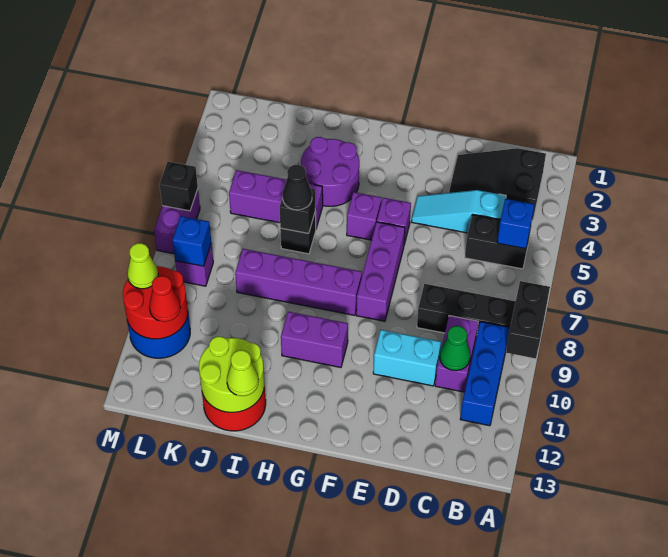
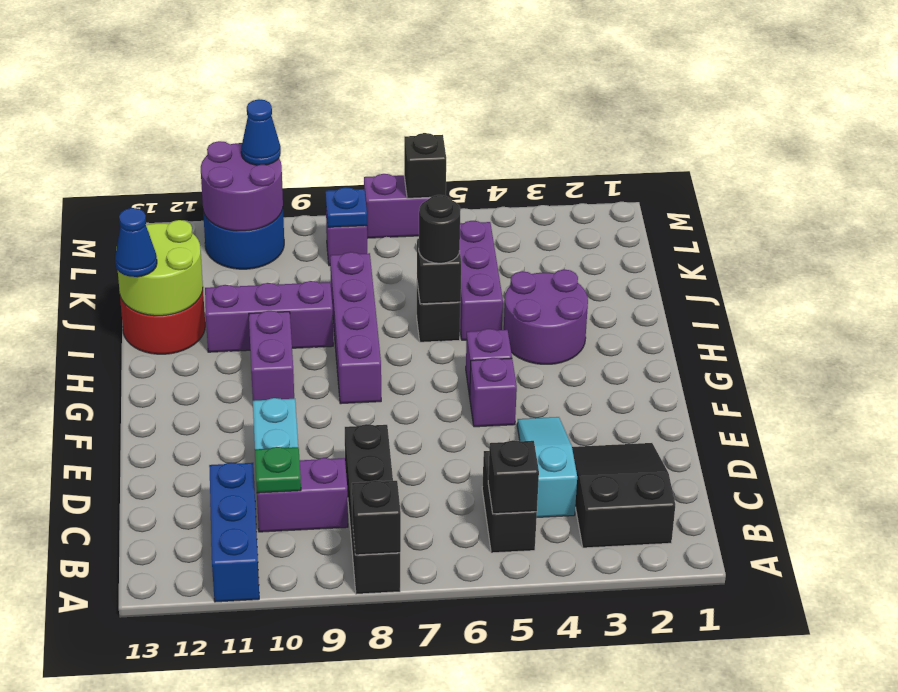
black brick A8:A9 level 2 -> black brick A8 level 2
blue brick B5 level 2 -> black brick B5 level 2
blue brick B9:B11 level 1 -> blue brick A11:C11 level 1
green cone C10 level 2 -> green plate C10 level 2
purple brick F6:F8 level 1 -> purple brick I9:I11 level 1
black cone I6 level 3 -> black round brick I6 level 3
lime cone I13 level 3 -> blue cone I13 level 3
blue brick L8 level 2 -> blue plate L8 level 2
red round brick L10:M11 level 2 -> purple round brick L10:M11 level 2
red cone L11 level 3 -> none
lime cone M10 level 3 -> blue cone M10 level 3

